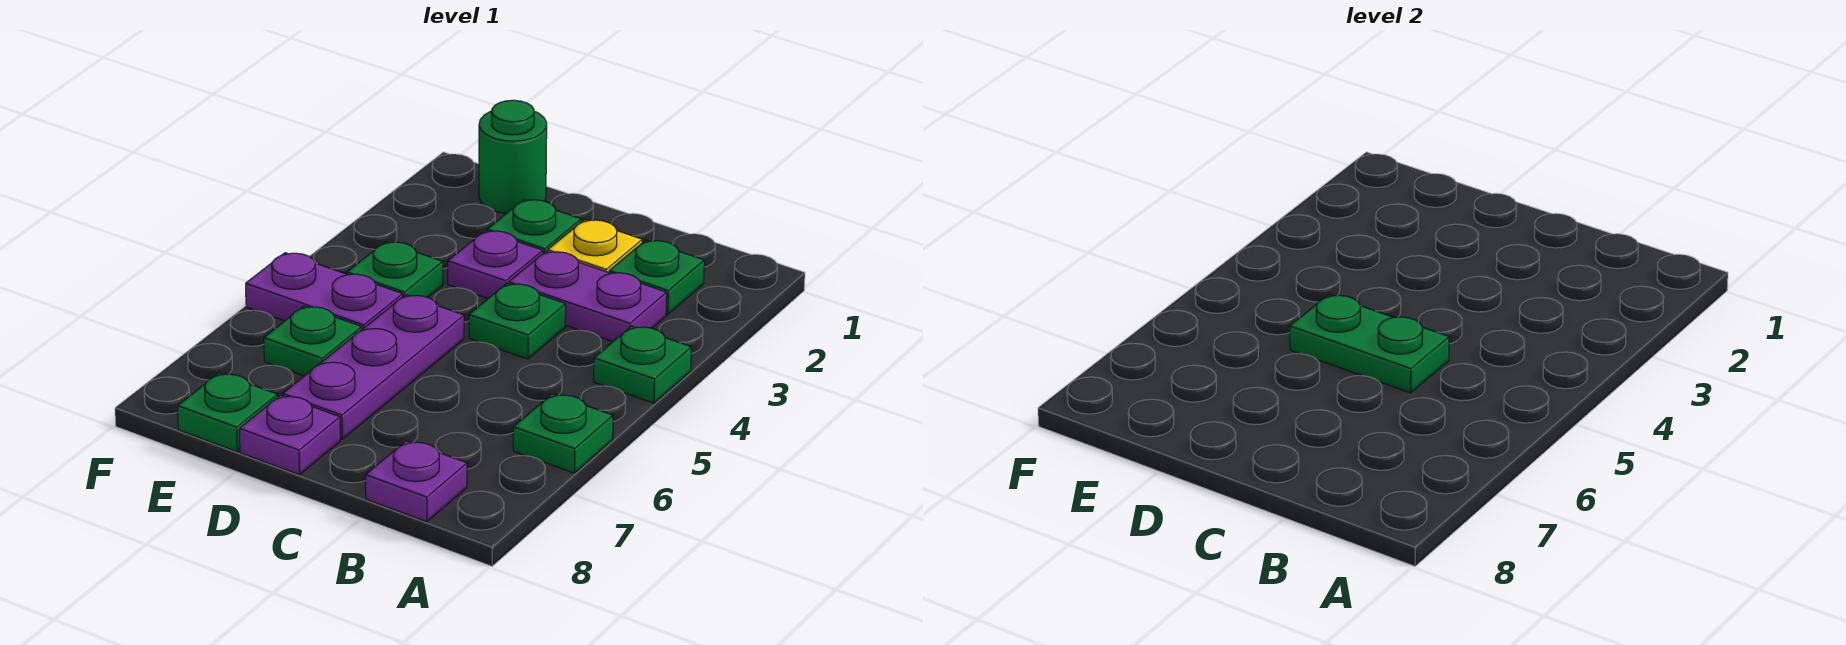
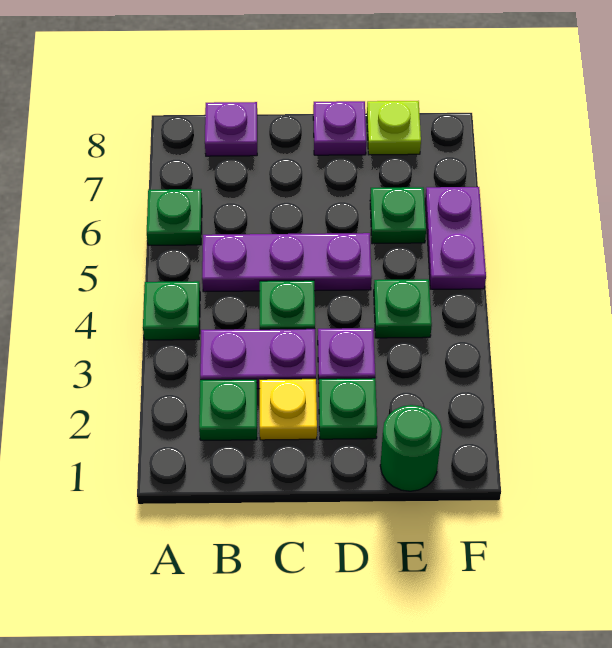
green plate C5:D5 level 2 -> none
purple plate D5:D7 level 1 -> purple plate B5:D5 level 1
purple plate E5:F5 level 1 -> purple plate F5:F6 level 1
green plate E8 level 1 -> lime plate E8 level 1

